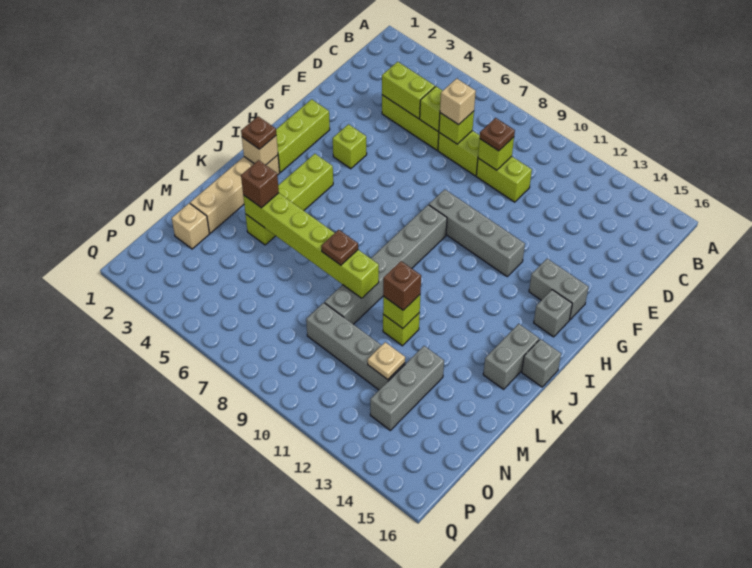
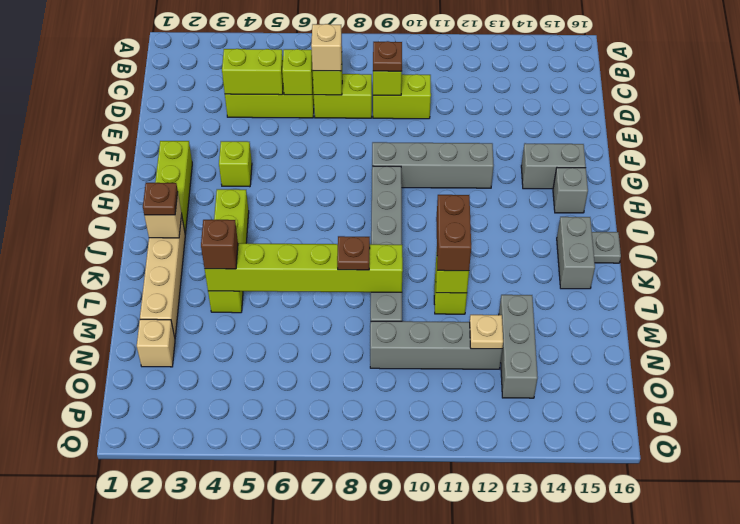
grey brick J16 level 1 -> grey plate J16 level 1
brown brick L11 level 3 -> brown brick K11:L11 level 3

